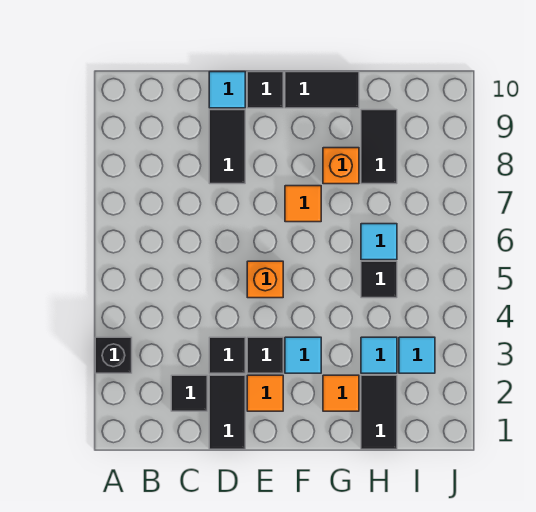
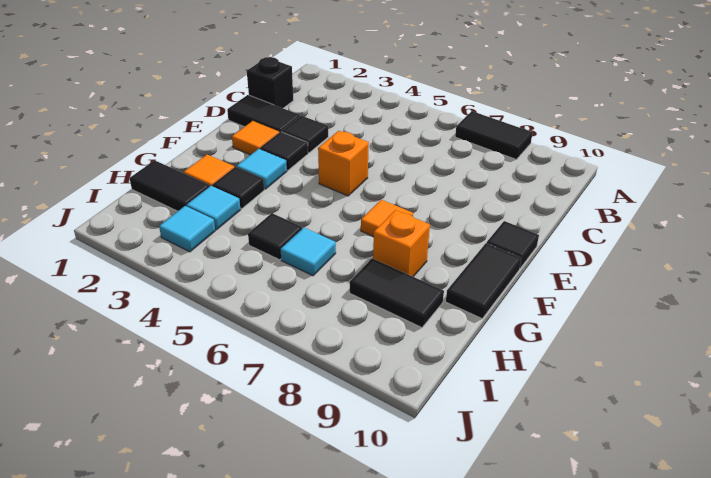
black brick A3 level 1 -> black brick C1 level 1
black tile C2 level 1 -> black tile G3 level 1
black tile D8:D9 level 1 -> black tile A7:A8 level 1
cyan tile D10 level 1 -> none

